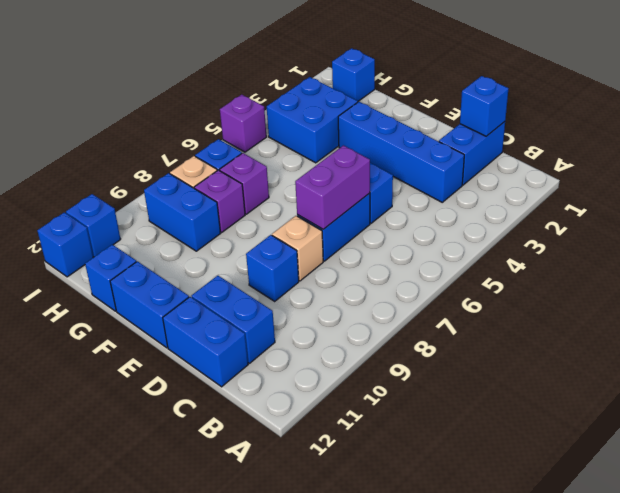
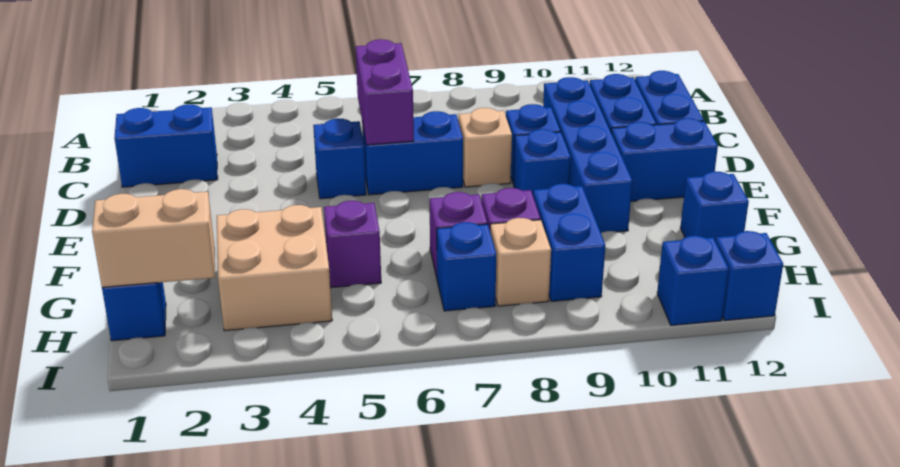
blue brick C1 level 2 -> blue brick E9 level 1
blue brick C3:F3 level 1 -> blue brick C10:F10 level 1
purple brick D6:D7 level 2 -> purple brick C6:D6 level 2
blue brick E12:F12 level 1 -> blue brick E11:E12 level 1
blue brick G3:H4 level 1 -> tan brick G3:H4 level 1
none -> tan brick H1:H2 level 2
purple brick I5 level 1 -> purple brick G5 level 1

